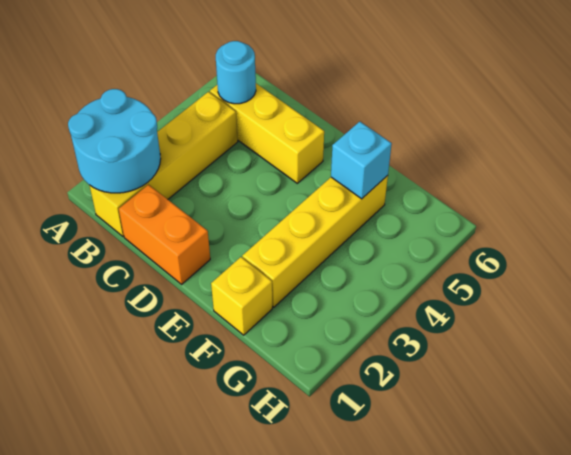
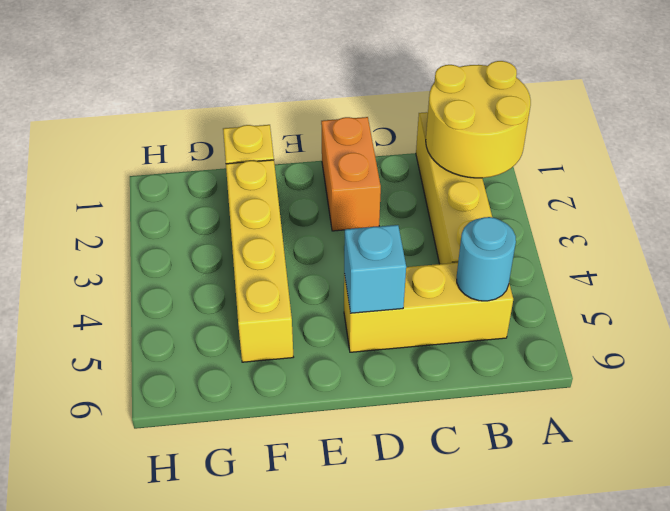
cyan round brick A1:B2 level 2 -> yellow round brick A1:B2 level 2
orange brick C1:D1 level 1 -> orange brick D1:D2 level 1
cyan brick F5 level 2 -> cyan brick D5 level 2

